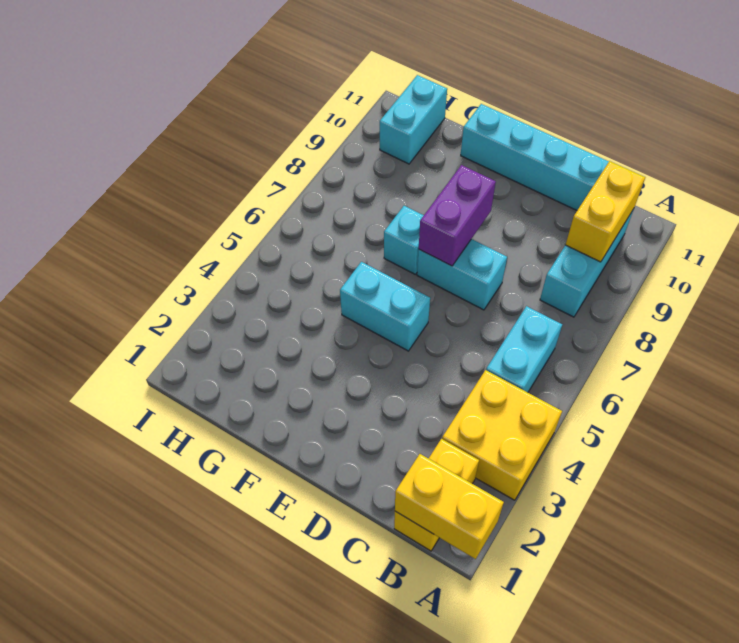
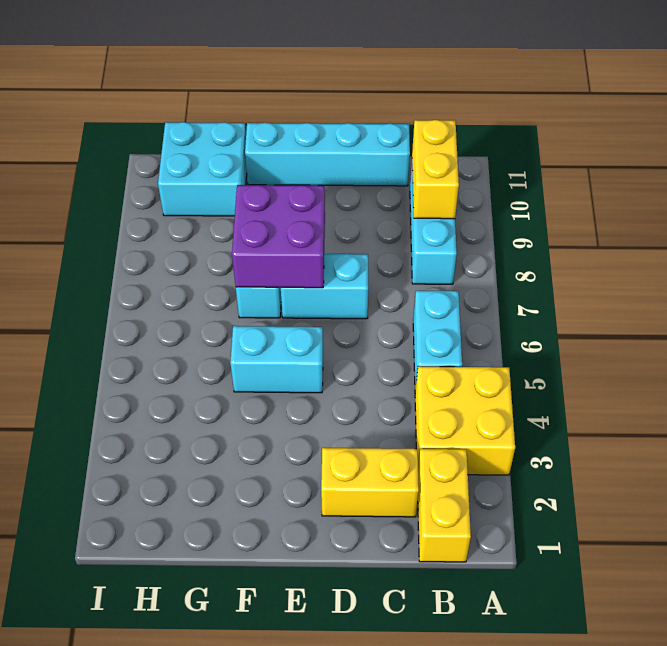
yellow brick A1:B1 level 2 -> yellow brick C2:D2 level 1
purple brick E7:E8 level 2 -> purple brick E7:F8 level 2
cyan brick H10:H11 level 1 -> cyan brick G10:H11 level 1

